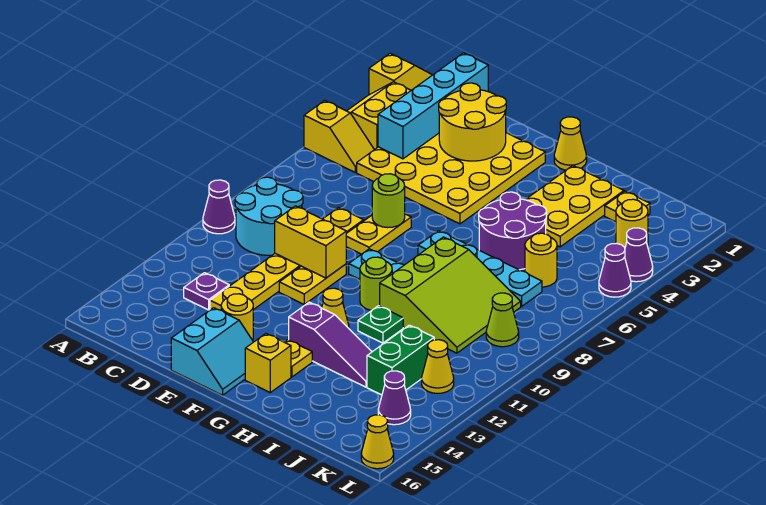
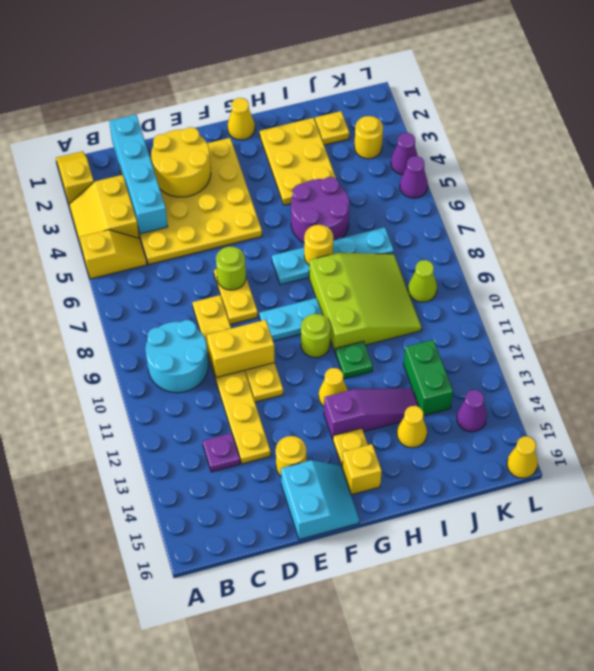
purple cone A10 level 1 -> none
yellow round brick J6 level 1 -> yellow round brick H7 level 2
yellow cone K12 level 1 -> yellow cone I14 level 1

